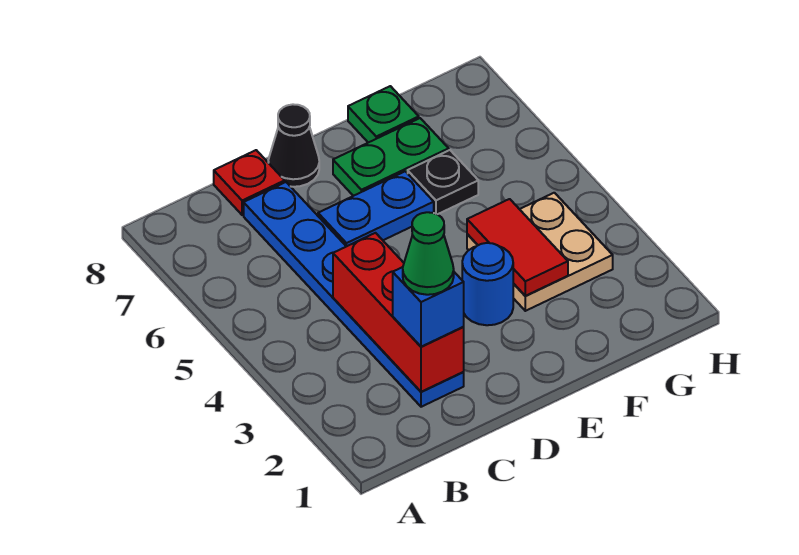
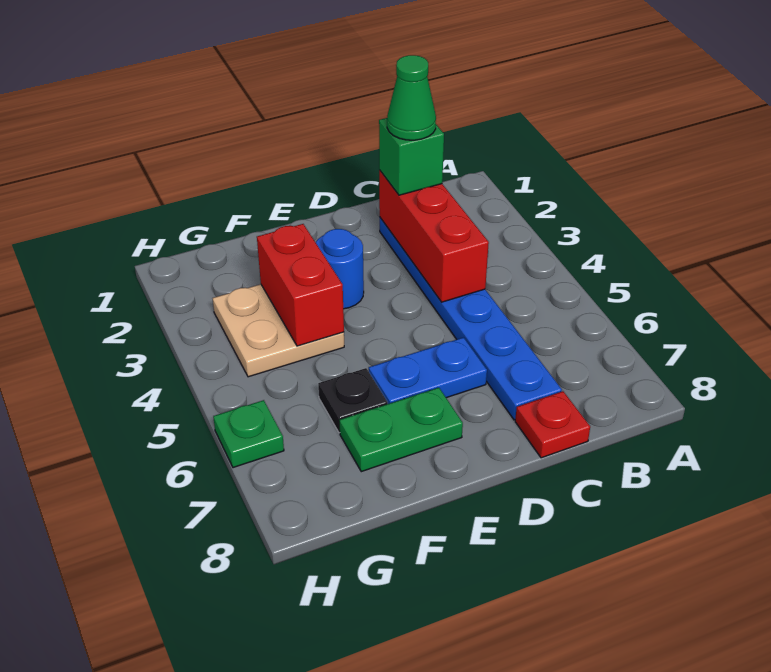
blue brick C2 level 3 -> green brick C2 level 3
black cone D8 level 1 -> none
red tile F3:F4 level 2 -> red brick F3:F4 level 2
green plate F8 level 1 -> green plate H6 level 1

